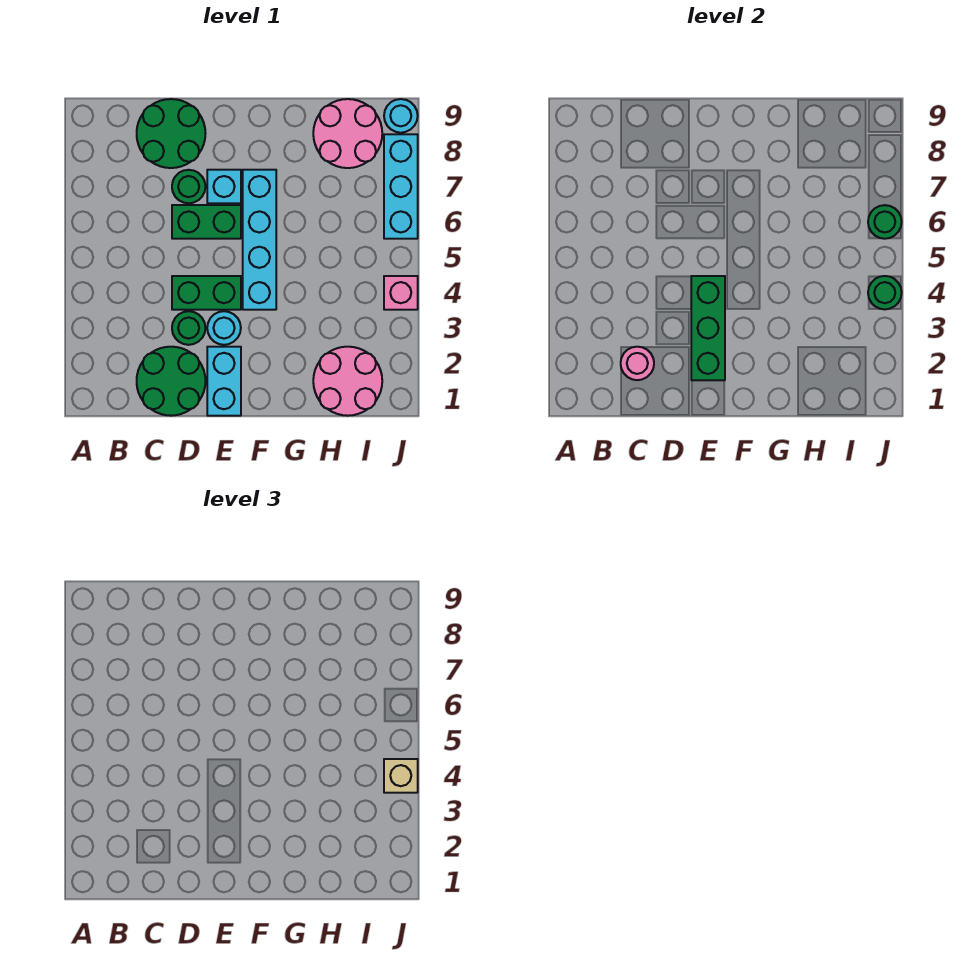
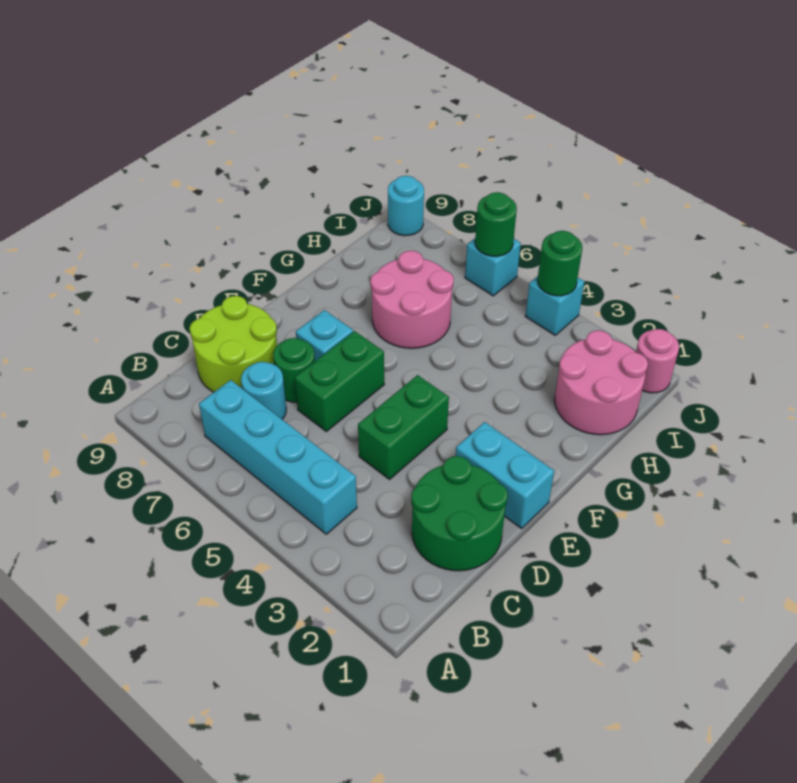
pink round brick C2 level 2 -> pink round brick J1 level 1
green round brick C8:D9 level 1 -> lime round brick C8:D9 level 1
green round brick D3 level 1 -> none
green brick E2:E4 level 2 -> none
cyan round brick E3 level 1 -> cyan round brick C7 level 1
cyan brick F4:F7 level 1 -> cyan brick B4:B7 level 1
pink round brick H8:I9 level 1 -> pink round brick G6:H7 level 1
pink brick J4 level 1 -> cyan brick J4 level 1
tan brick J4 level 3 -> none
cyan brick J6:J8 level 1 -> cyan brick J6 level 1

